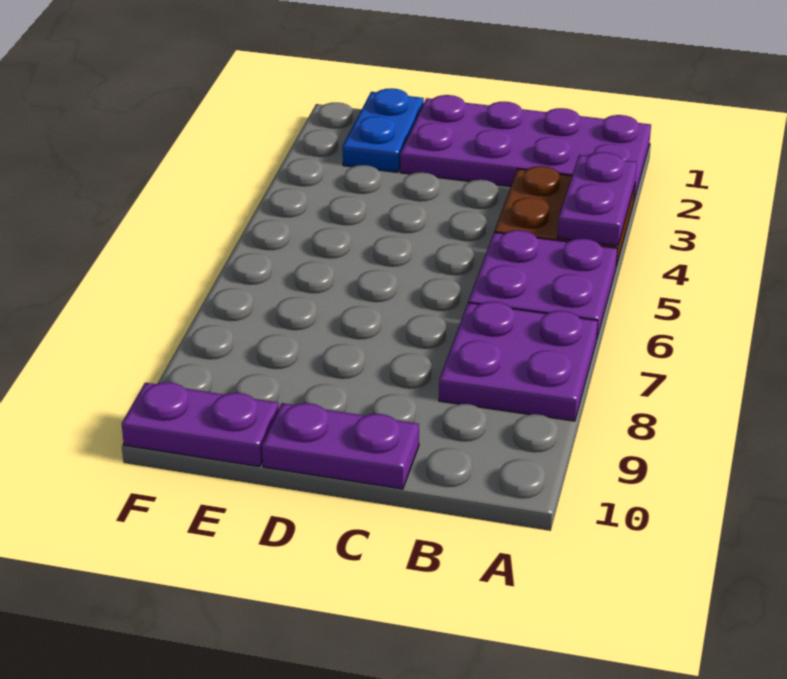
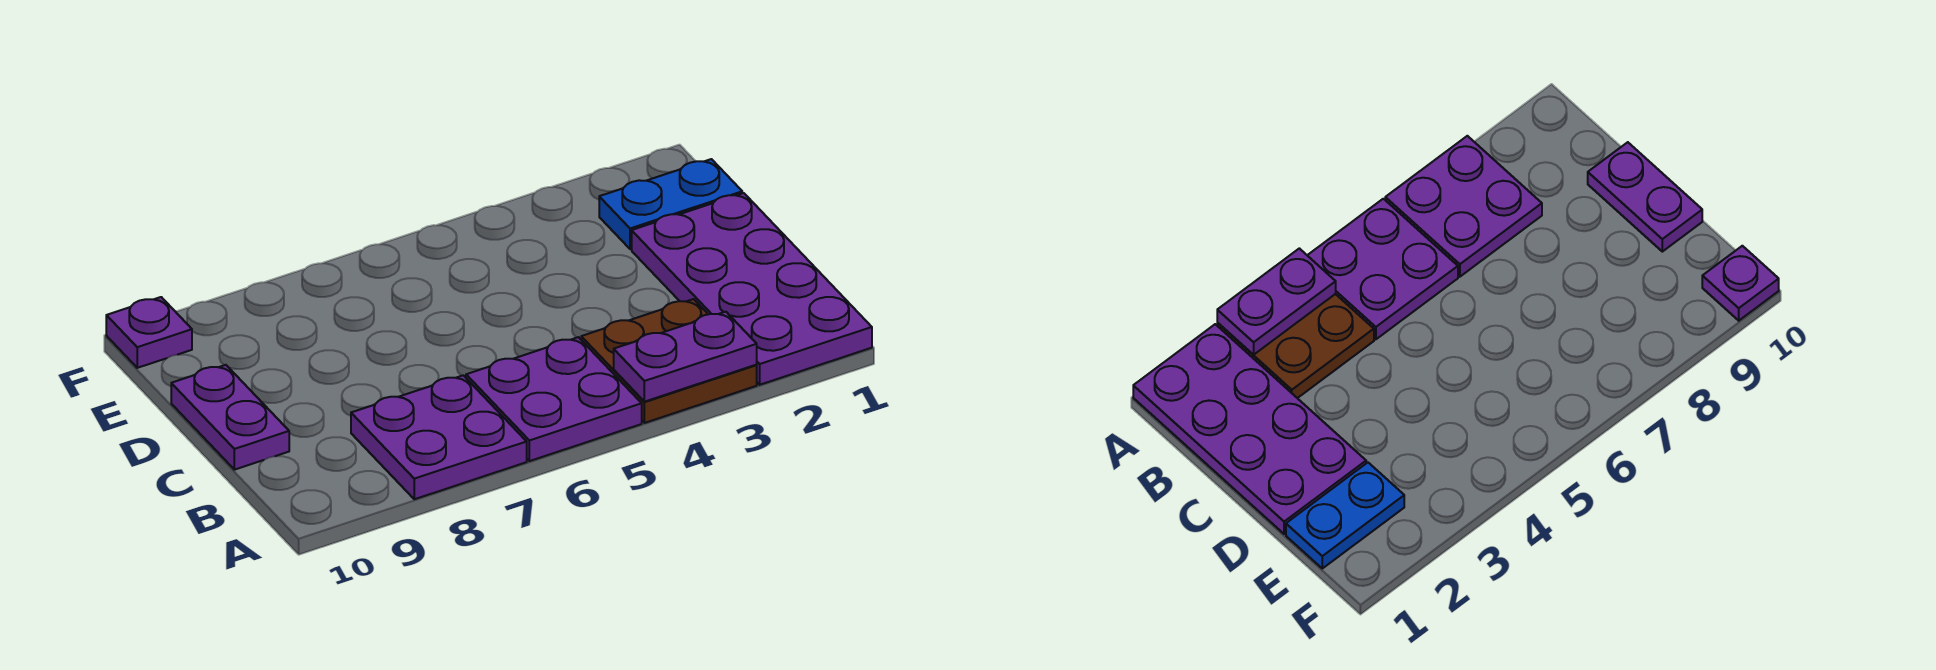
purple plate E10:F10 level 1 -> purple plate F10 level 1

